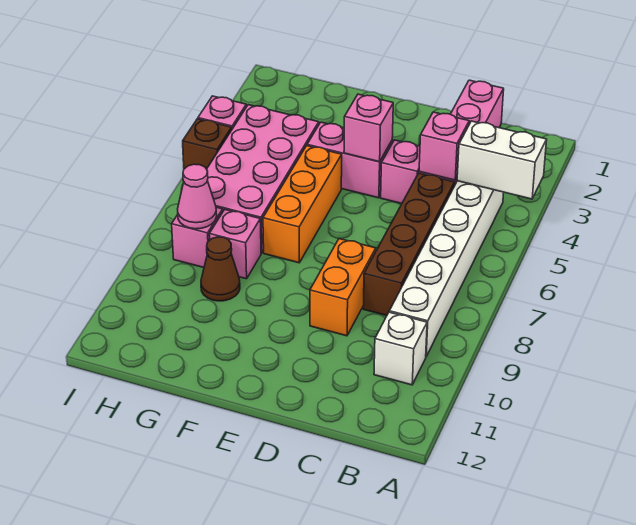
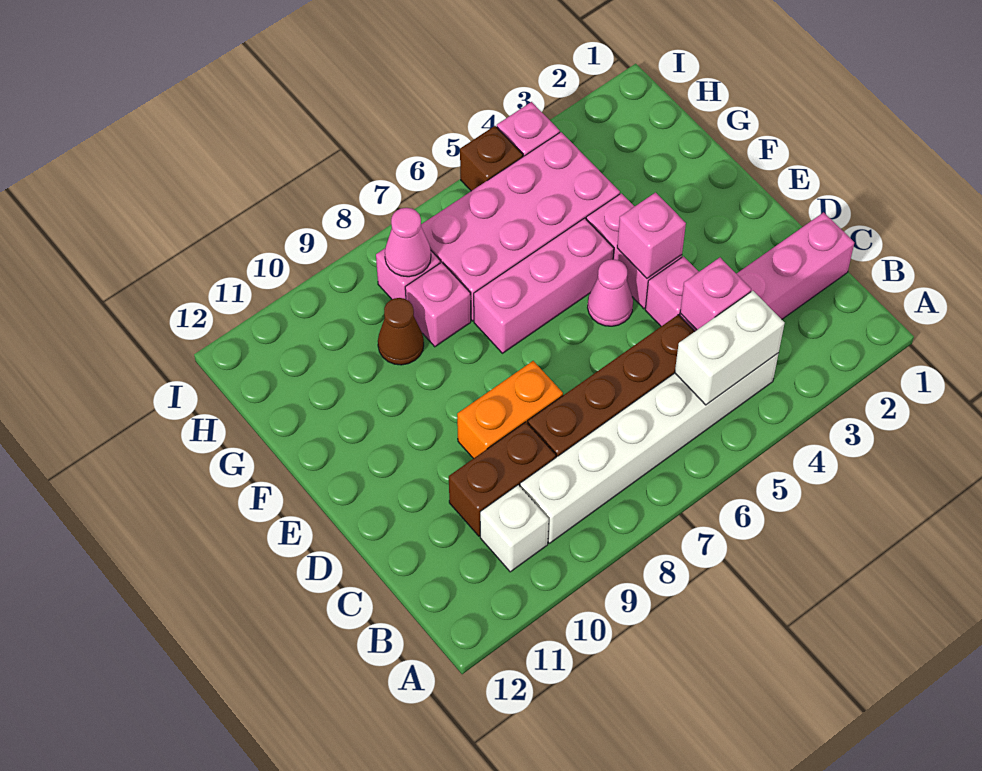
white brick A4:B4 level 2 -> white brick B4:B5 level 2
none -> brown brick C9:C10 level 1
none -> pink cone E5 level 1
orange brick F5:F7 level 1 -> pink brick F5:F7 level 1

